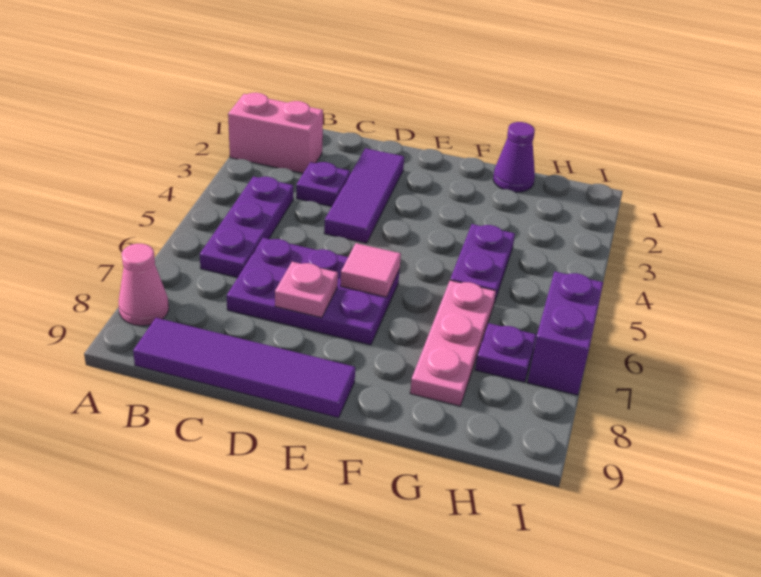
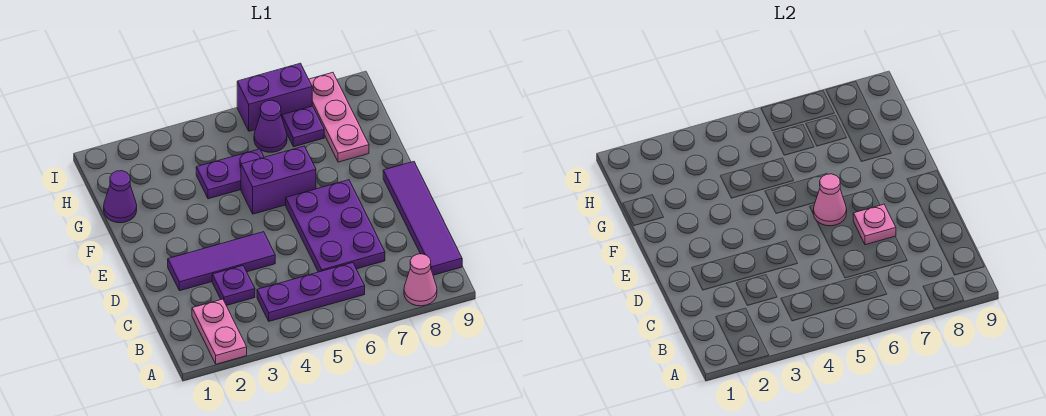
pink brick A2:B2 level 1 -> pink plate A2:B2 level 1
pink tile E6 level 2 -> pink cone E6 level 2
none -> purple brick F5:F6 level 1
pink plate G6:G8 level 1 -> pink plate G8:I8 level 1
none -> purple cone H6 level 1

